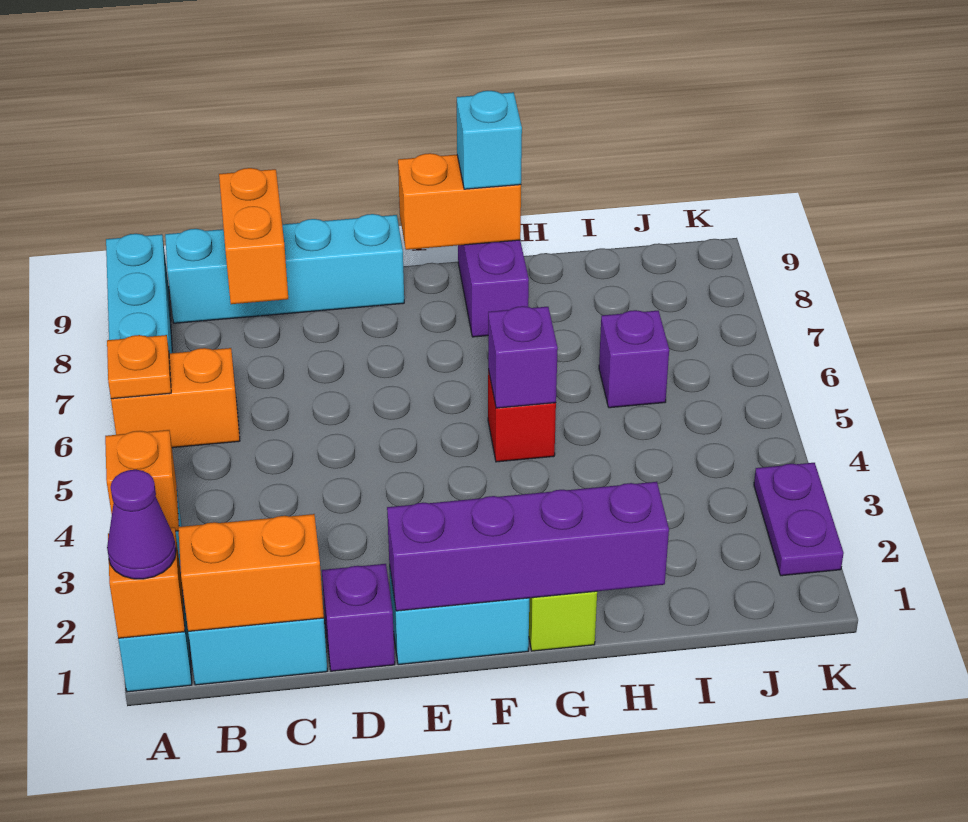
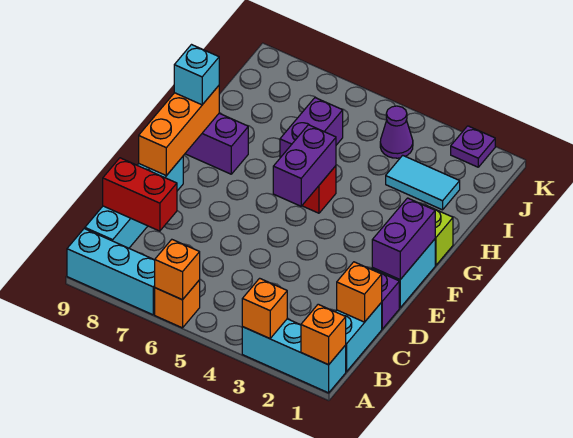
purple cone A1 level 3 -> purple cone J4 level 1
orange brick A6:B6 level 1 -> orange brick A6 level 1
orange plate A6 level 2 -> orange brick A6 level 2
orange brick B1:C1 level 2 -> orange brick C1 level 2
orange brick C8:C9 level 2 -> red brick C8:C9 level 2
purple brick E1:H1 level 2 -> purple brick E1:F1 level 2
orange brick F9:G9 level 2 -> orange brick E9:G9 level 2
purple brick G5 level 2 -> purple brick F5:G5 level 2
none -> cyan tile I2:I3 level 1
purple brick I6 level 1 -> purple brick H6:I6 level 1
purple plate K2:K3 level 1 -> purple plate K2 level 1

